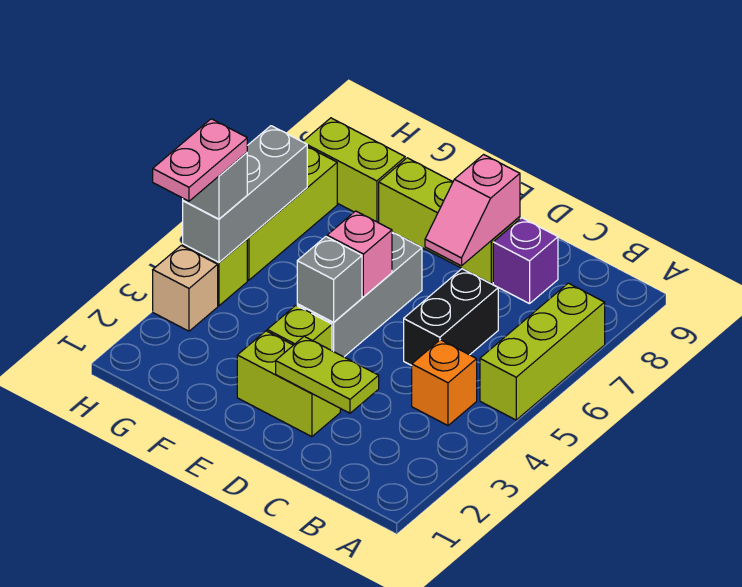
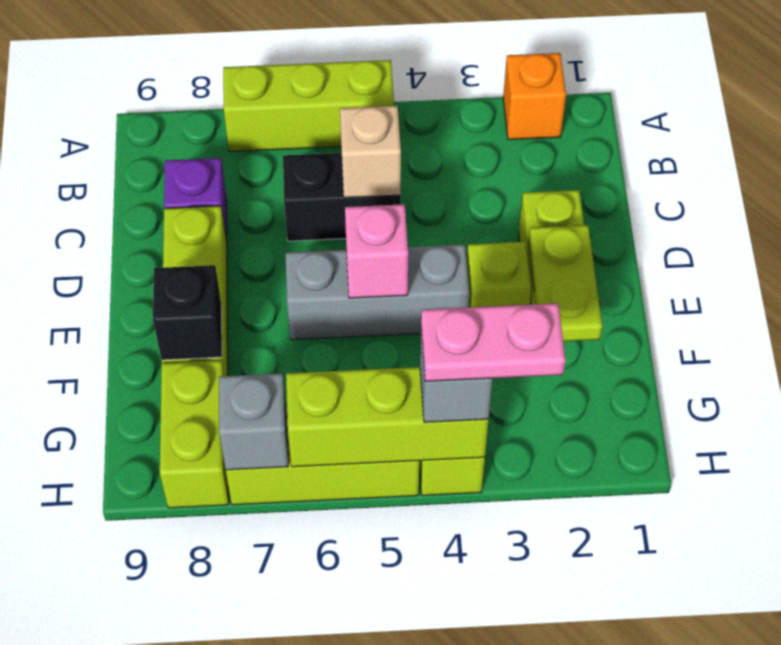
orange brick B4 level 1 -> orange brick A2 level 1
lime plate C2:D2 level 2 -> lime plate E2:F2 level 2
pink slope D7:D8 level 2 top 8 -> none
grey brick E4 level 2 -> grey brick H7 level 2
none -> black brick F8 level 2
tan brick H3 level 1 -> tan brick C5 level 2
grey brick H4:H6 level 2 -> lime brick H4:H6 level 2

